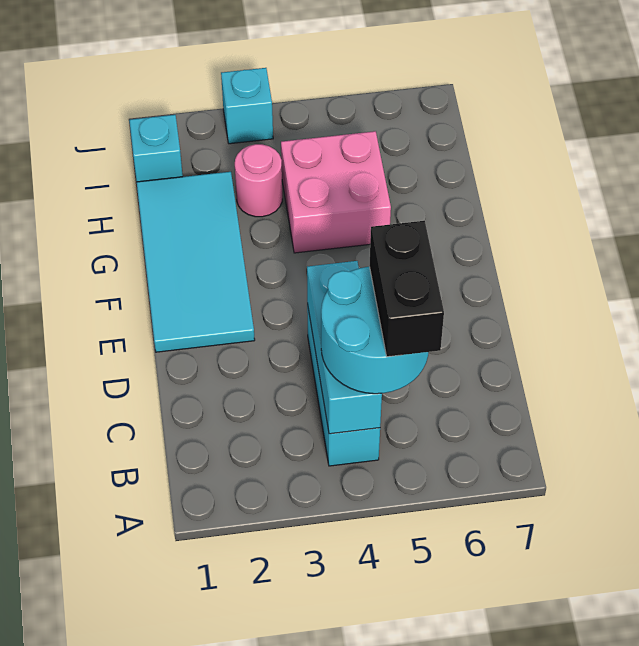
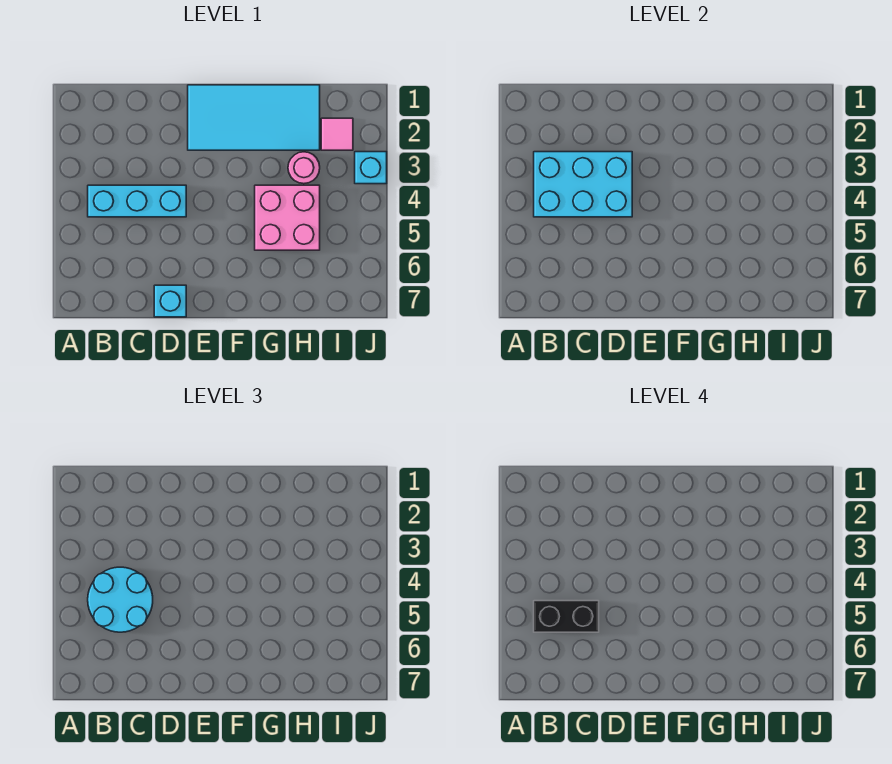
cyan brick B4:D4 level 2 -> cyan brick B3:D4 level 2
cyan brick I1 level 1 -> cyan brick D7 level 1
none -> pink tile I2 level 1

